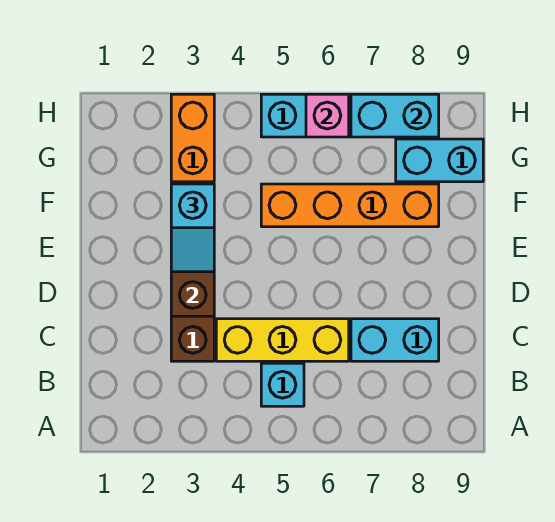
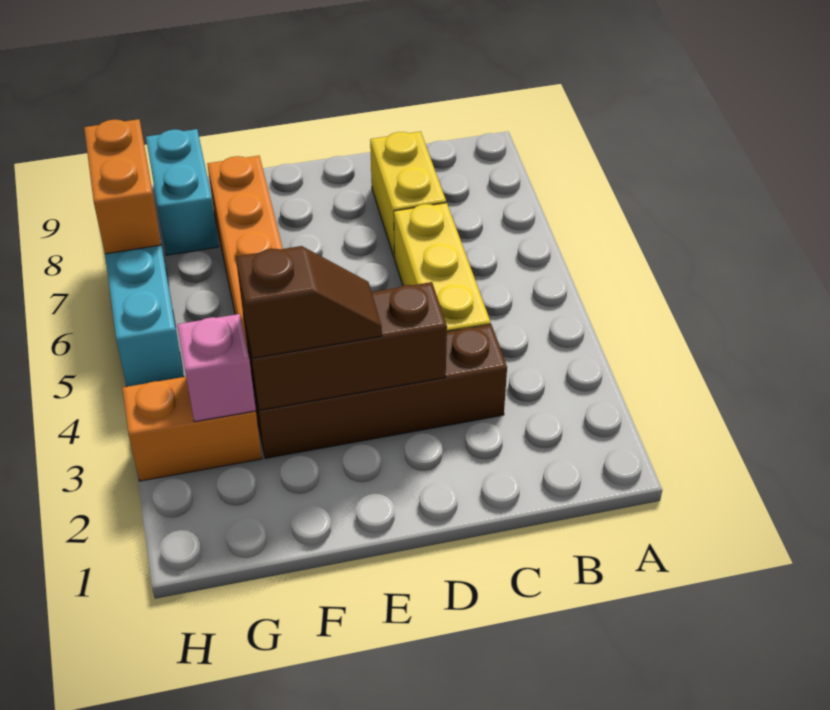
cyan brick B5 level 1 -> none
cyan brick C7:C8 level 1 -> yellow brick C7:C8 level 1
cyan slope E3:F3 level 3 top F -> brown slope E3:F3 level 3 top F
pink brick H6 level 2 -> pink brick G3 level 2
cyan brick H7:H8 level 2 -> orange brick H7:H8 level 2

